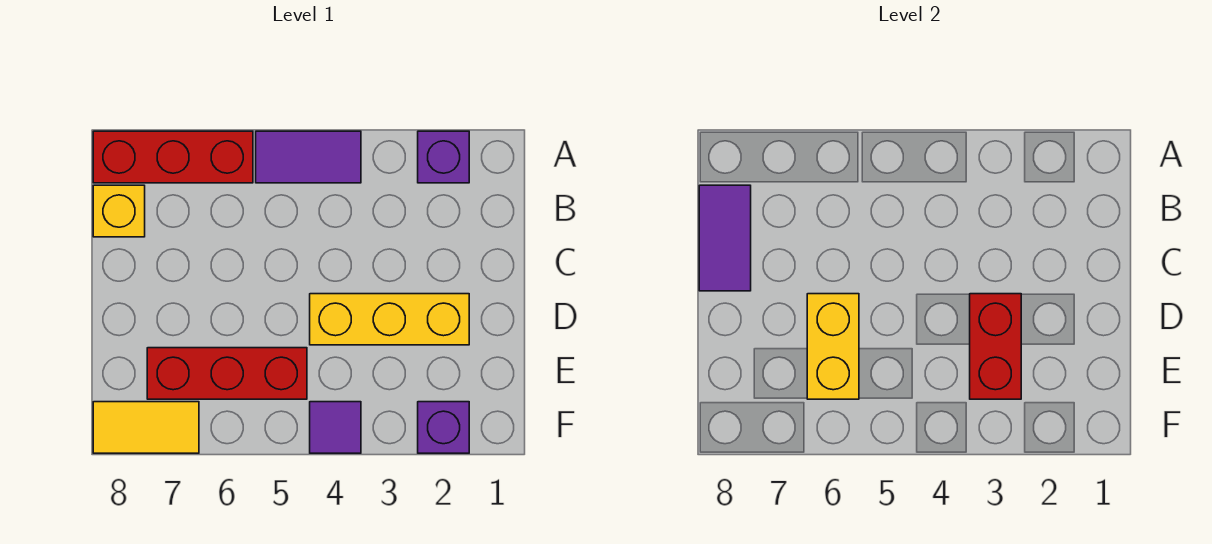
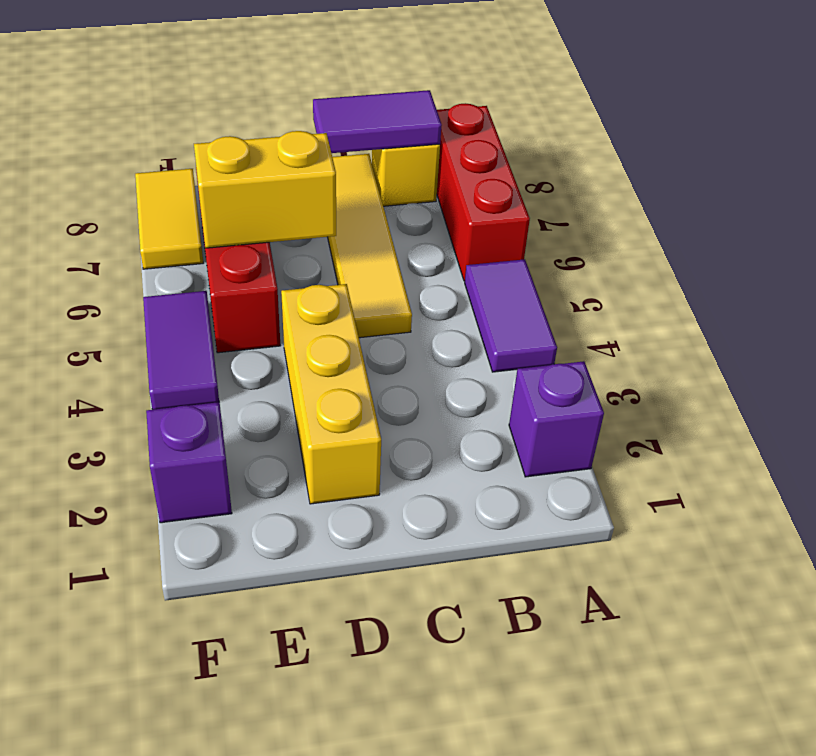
none -> yellow tile C5:C8 level 1
red brick D3:E3 level 2 -> none
purple tile F4 level 1 -> purple tile F4:F5 level 1

